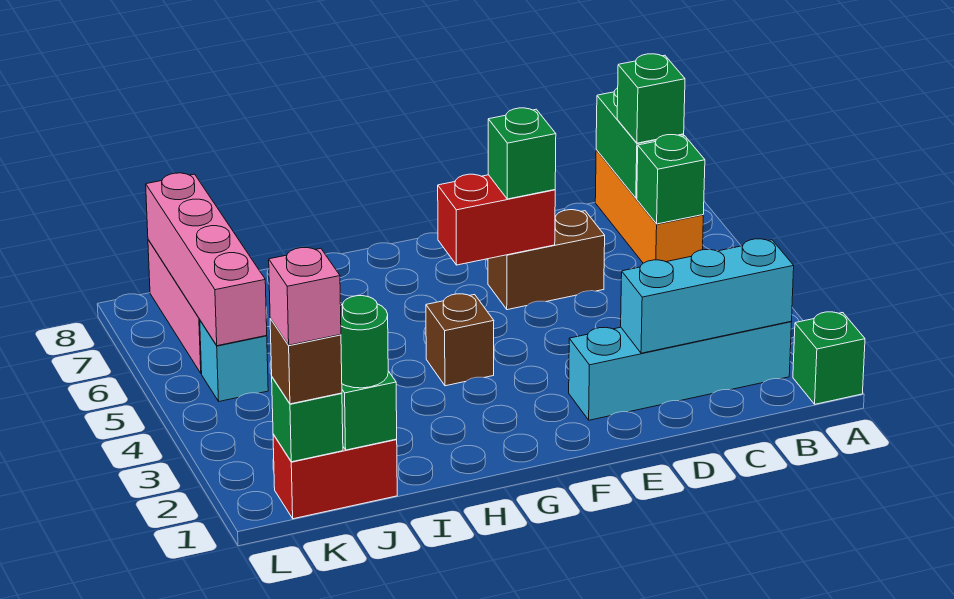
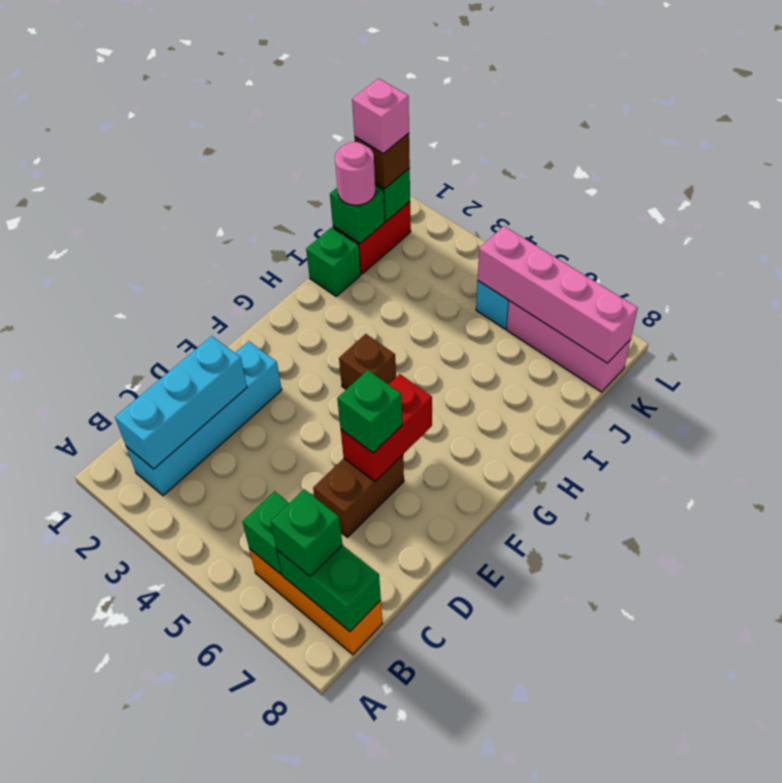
green brick A1 level 1 -> green brick I1 level 1
green round brick J1 level 3 -> pink round brick J1 level 3

